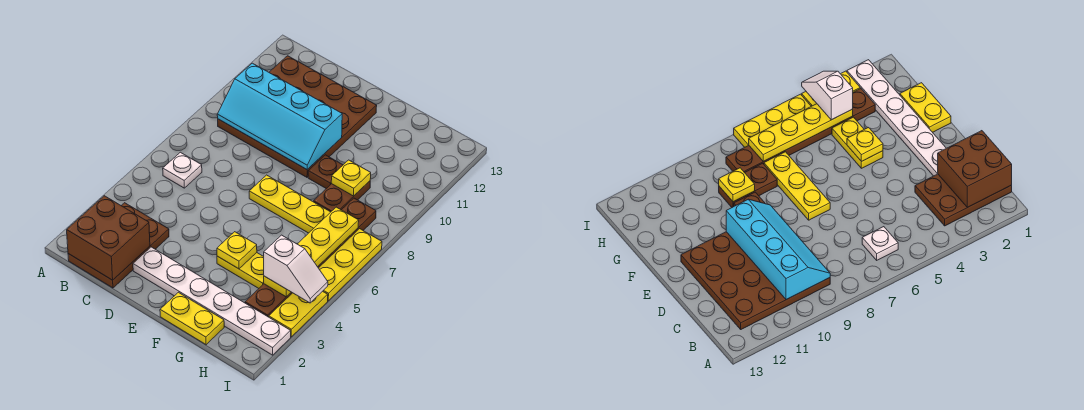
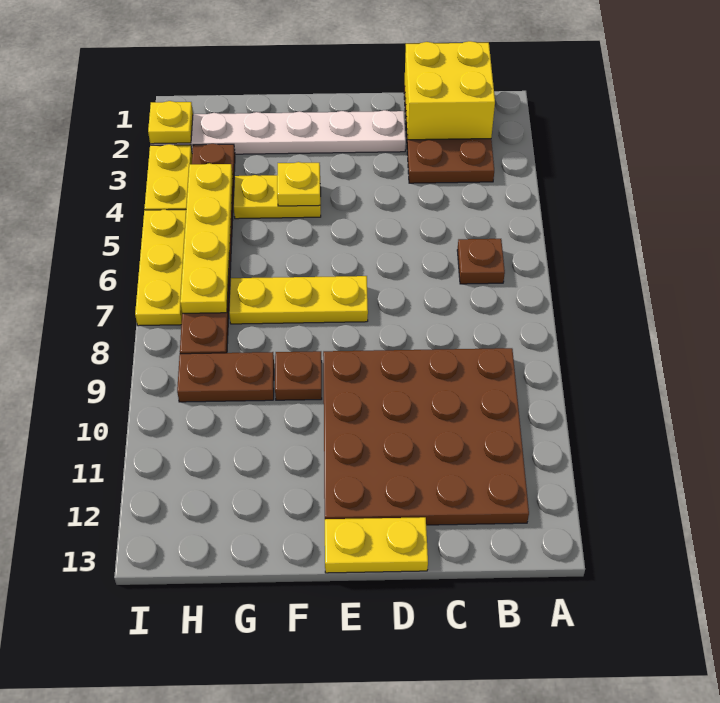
brown brick B1:C2 level 2 -> yellow brick B1:C2 level 2
white plate B6 level 1 -> brown plate B6 level 1
cyan slope B9:E10 level 2 top 10 -> none
yellow plate F1:G1 level 1 -> yellow plate D13:E13 level 1
brown plate G8:G9 level 1 -> brown plate G9:H9 level 1
yellow plate G9 level 2 -> yellow plate I2 level 2
white slope H4:I4 level 3 top H -> none

